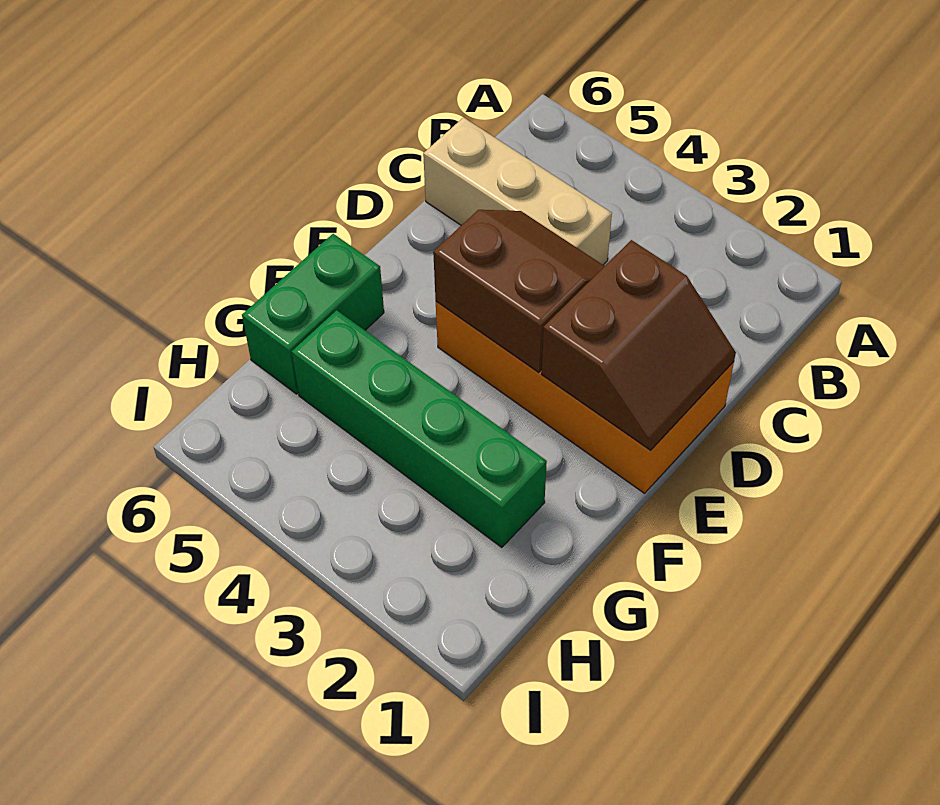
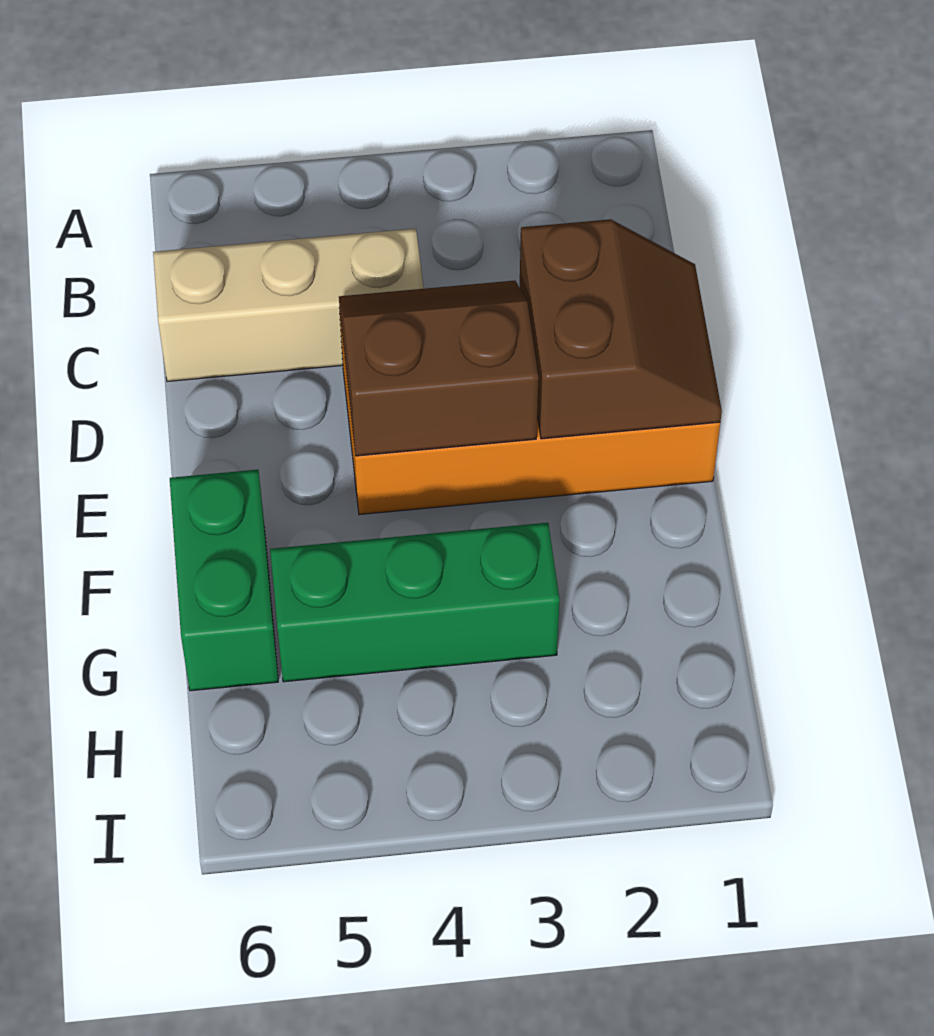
green brick G2:G5 level 1 -> green brick G3:G5 level 1

